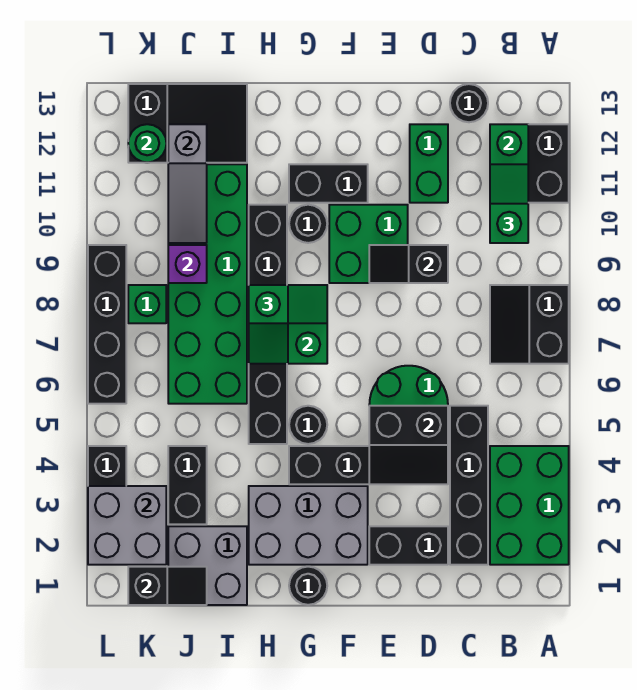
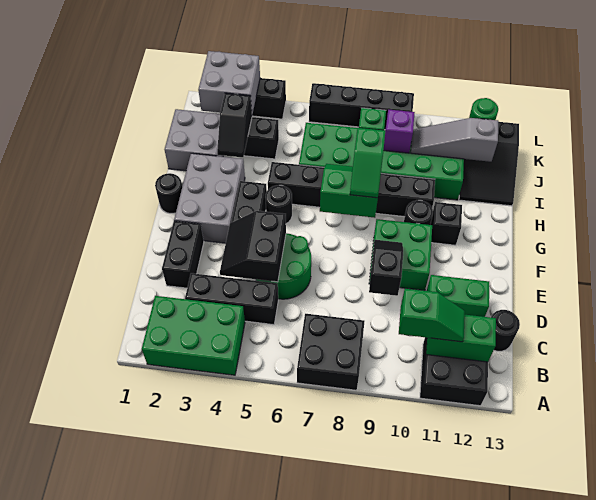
black slope A7:B8 level 1 top A -> black brick A7:B8 level 1
black brick C2:C5 level 1 -> black brick C3:C5 level 1
black brick F11:G11 level 1 -> black brick G11 level 1
black slope J1:K1 level 2 top K -> black slope I3:J3 level 2 top J

